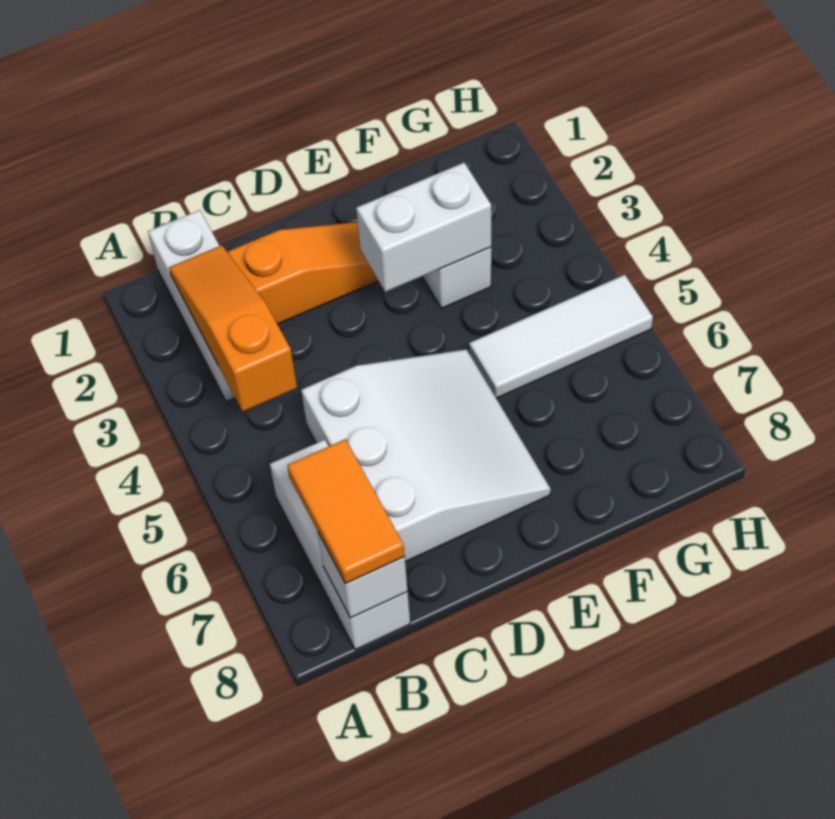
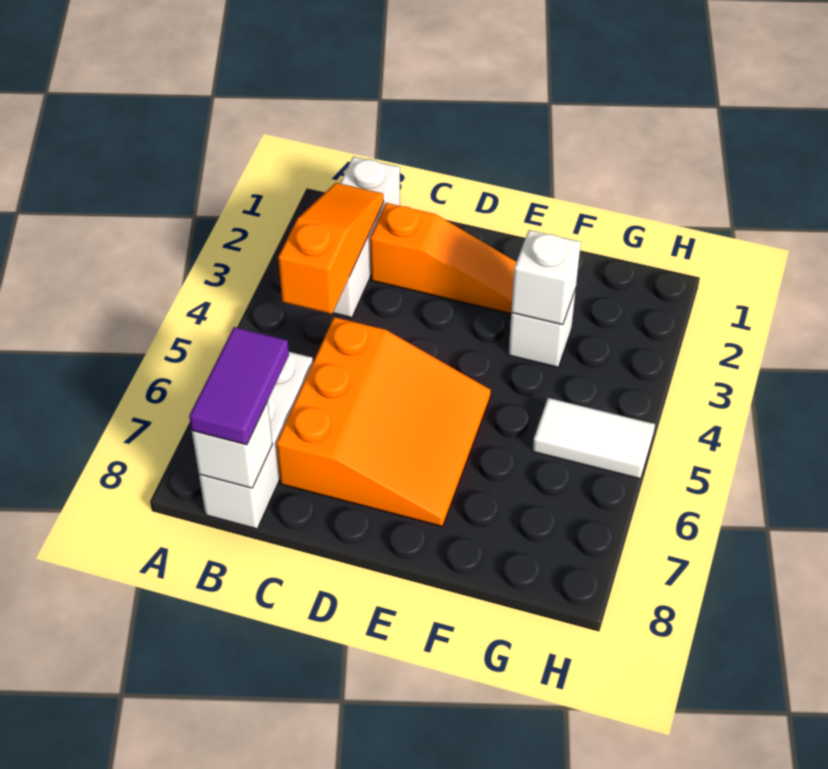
orange tile B7:B8 level 3 -> purple tile B7:B8 level 3
white slope C5:E7 level 1 top C -> orange slope C5:E7 level 1 top C
white brick E3:F3 level 2 -> white brick F3 level 2
white tile F5:H5 level 1 -> white tile G5:H5 level 1

